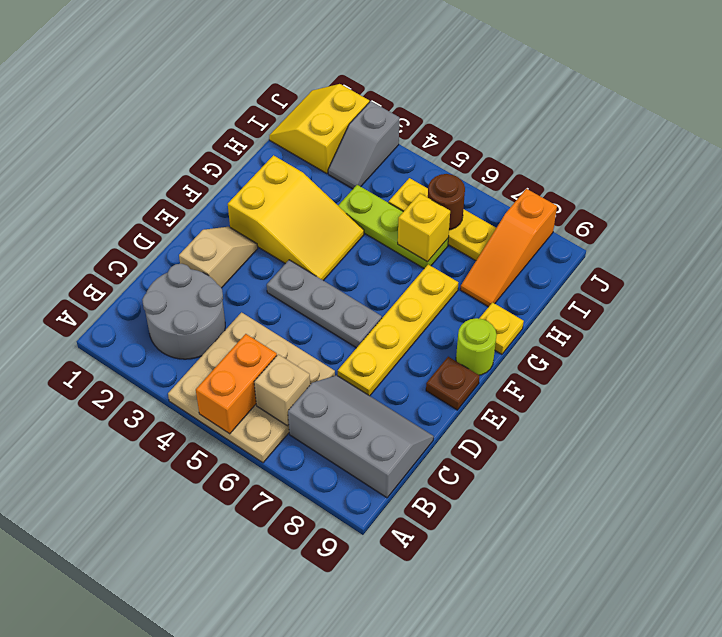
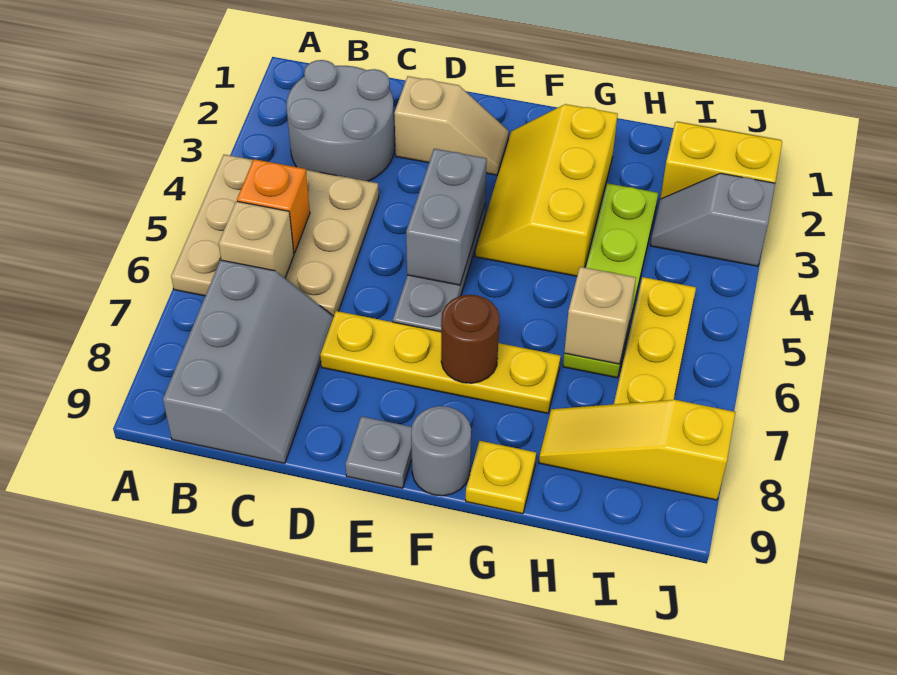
orange brick A5:B5 level 2 -> orange brick B5 level 2
none -> grey brick E4:E5 level 2
brown plate E9 level 1 -> grey plate E9 level 1
yellow slope F2:G4 level 1 top 2 -> yellow slope F2:G4 level 1 top G
lime round brick F9 level 1 -> grey round brick F9 level 1
lime plate H4:H6 level 1 -> lime plate H3:H6 level 1
yellow brick H6 level 2 -> tan brick H6 level 2
orange slope H8:J8 level 1 top J -> yellow slope H8:J8 level 1 top J
brown round brick I6 level 2 -> brown round brick F7 level 2

